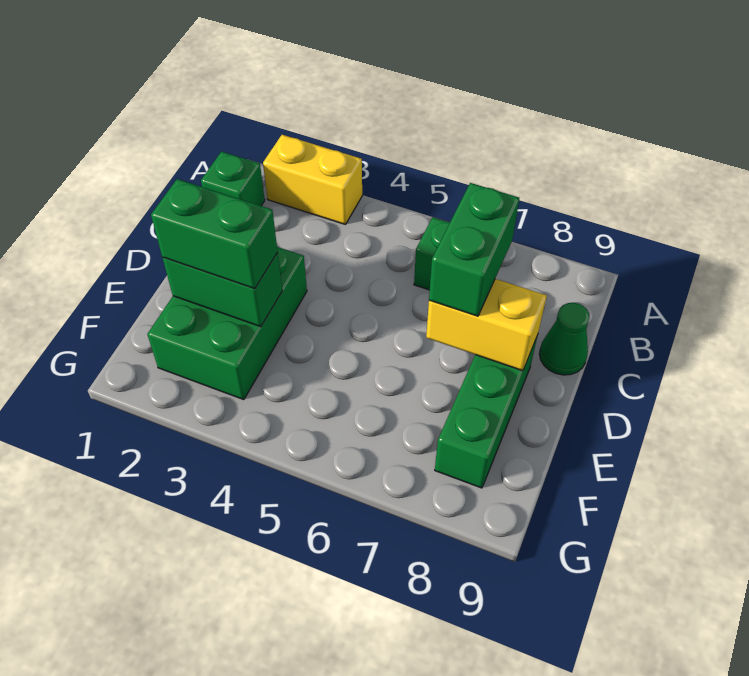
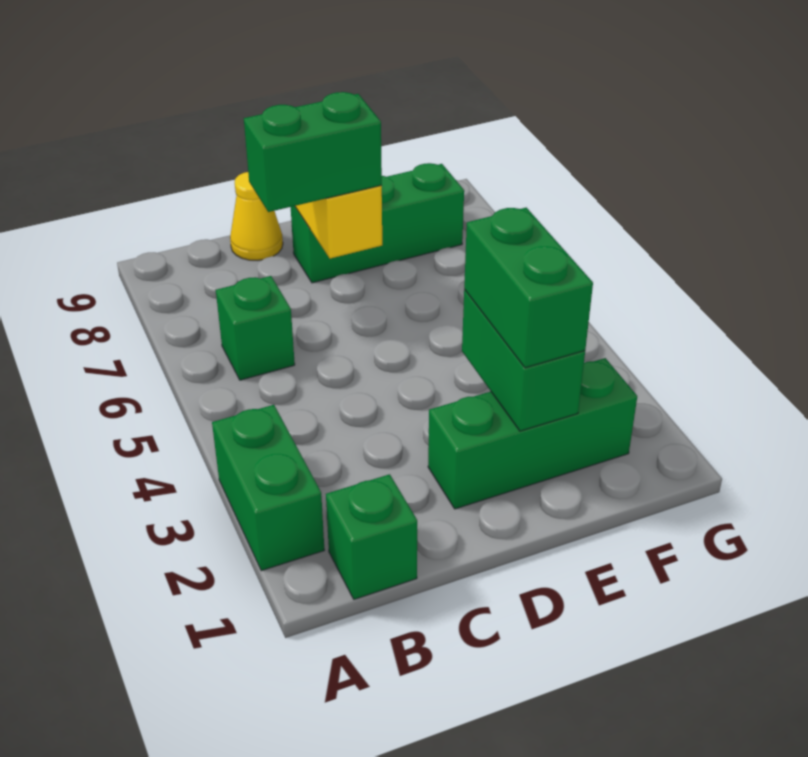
yellow brick A2:A3 level 1 -> green brick A2:A3 level 1
green cone C9 level 1 -> yellow cone C9 level 1
green brick D2:F3 level 1 -> green brick D2:F2 level 1

